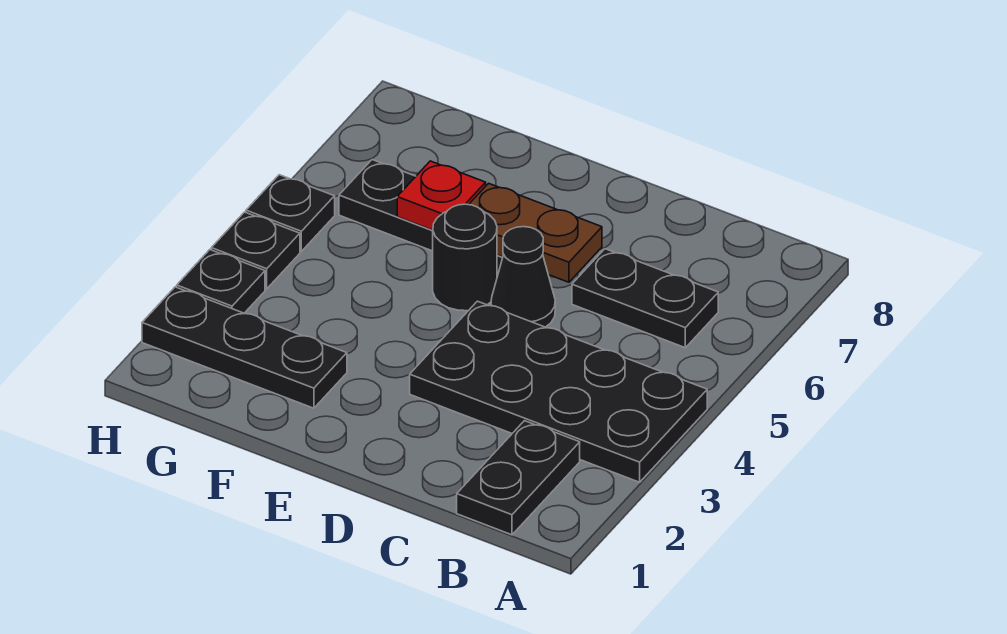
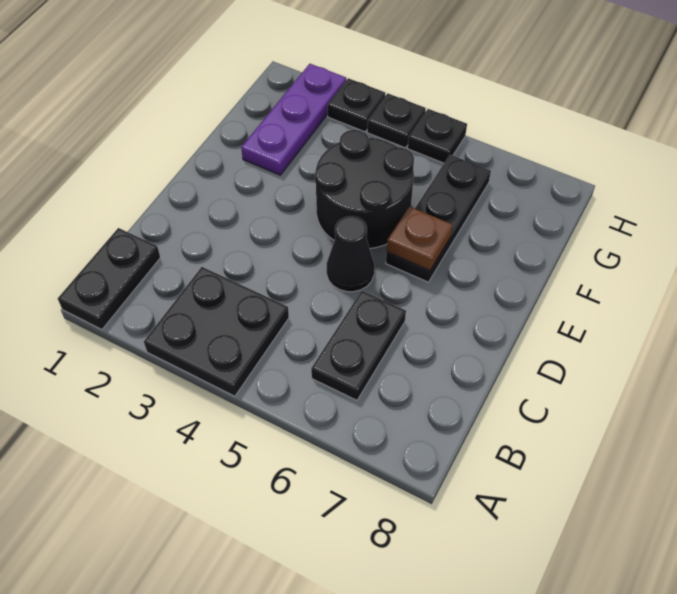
black plate A3:D4 level 1 -> black plate A3:B4 level 1
black plate B1:B2 level 1 -> black plate A1:B1 level 1
brown plate D6:E6 level 2 -> brown plate E6 level 2
black round brick E5 level 1 -> black round brick E4:F5 level 1
black plate F2:H2 level 1 -> purple plate F2:H2 level 1
red plate F6 level 2 -> none

